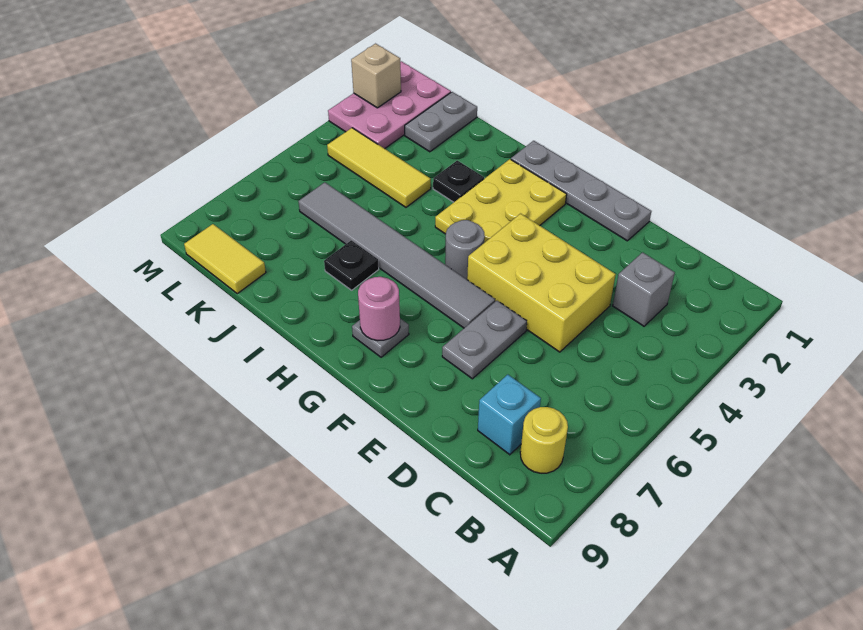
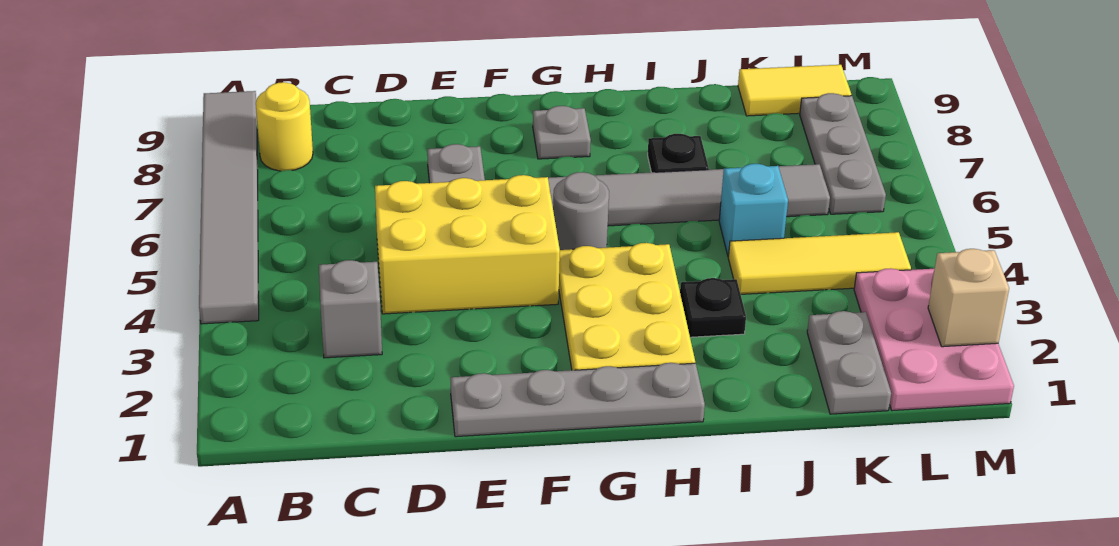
none -> grey tile A4:A9 level 1
cyan brick C8 level 1 -> cyan brick J5 level 1
pink round brick G8 level 2 -> none
none -> grey plate L6:L8 level 1

